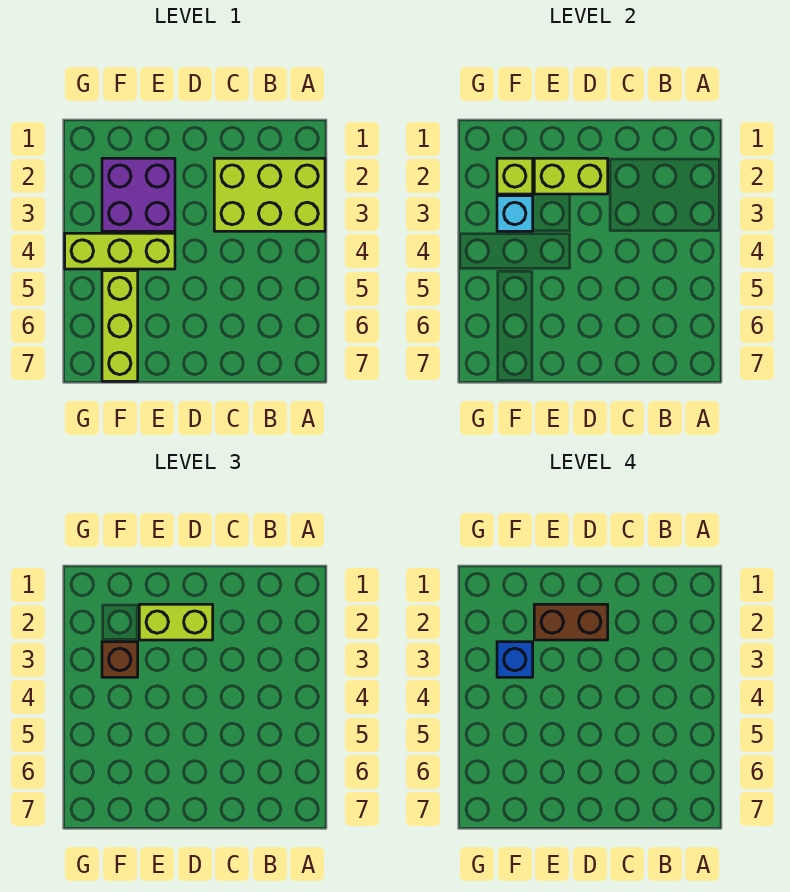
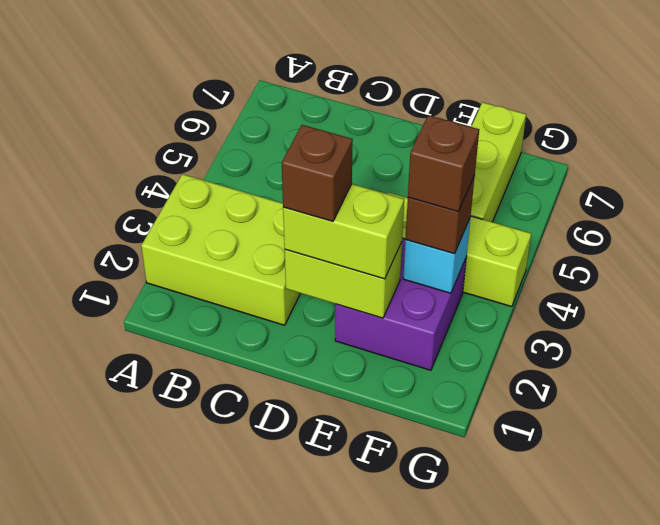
brown brick D2:E2 level 4 -> brown brick D2 level 4
lime brick F2 level 2 -> none
blue brick F3 level 4 -> brown brick F3 level 4

